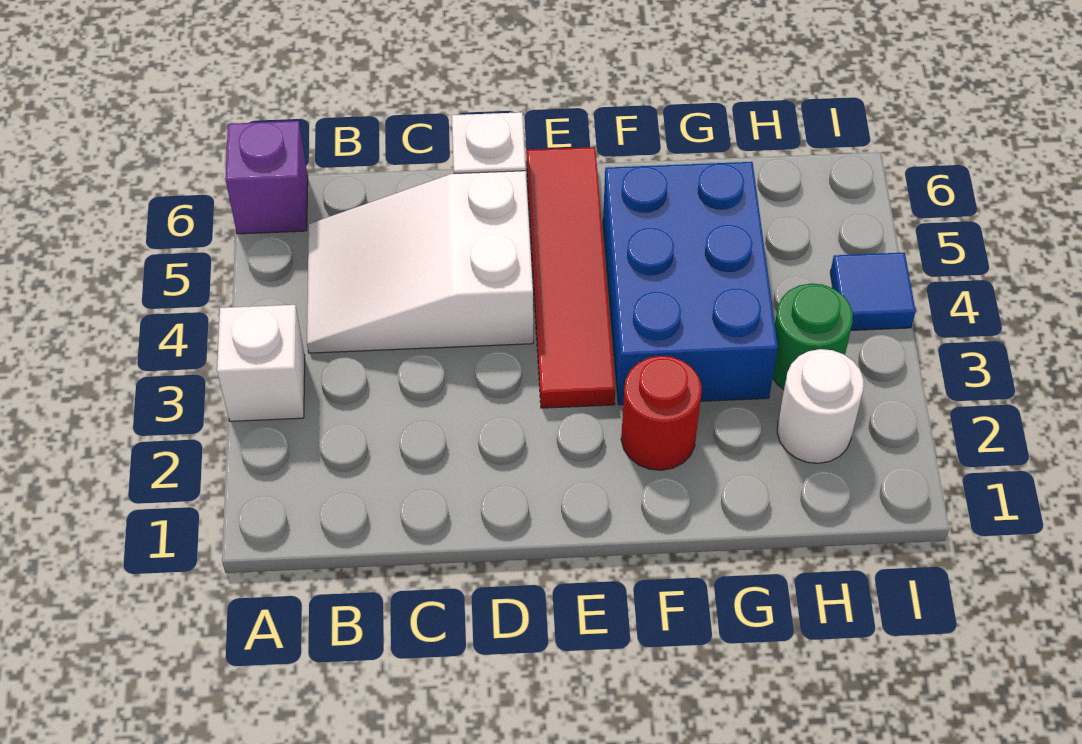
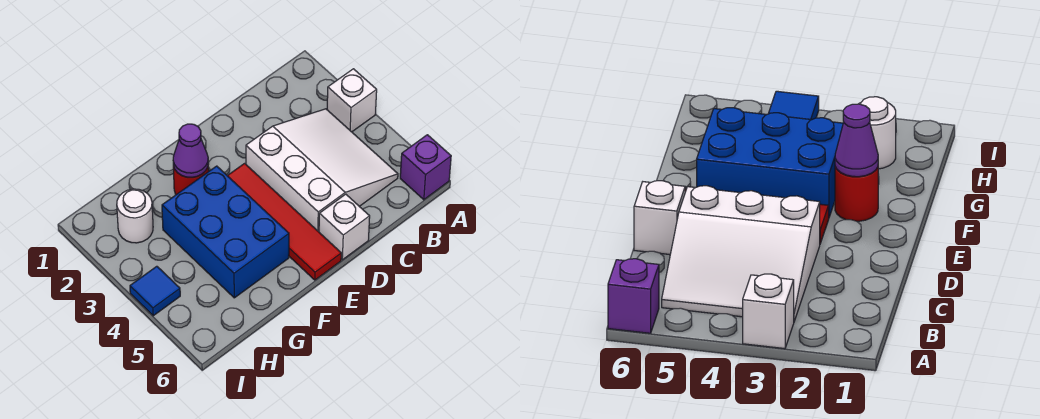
white slope B4:D5 level 1 top D -> white slope B3:D5 level 1 top D
none -> purple cone F2 level 2
green round brick H3 level 1 -> none

